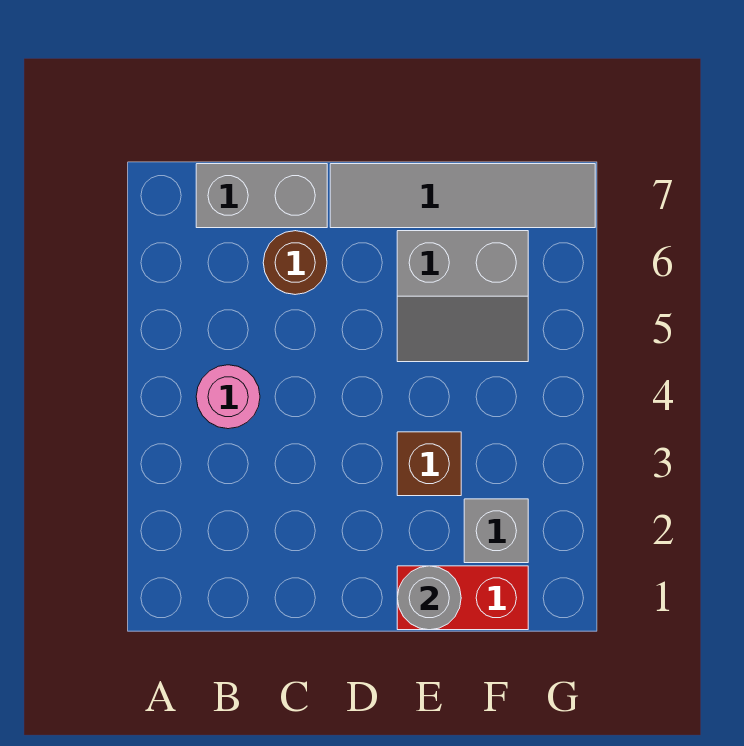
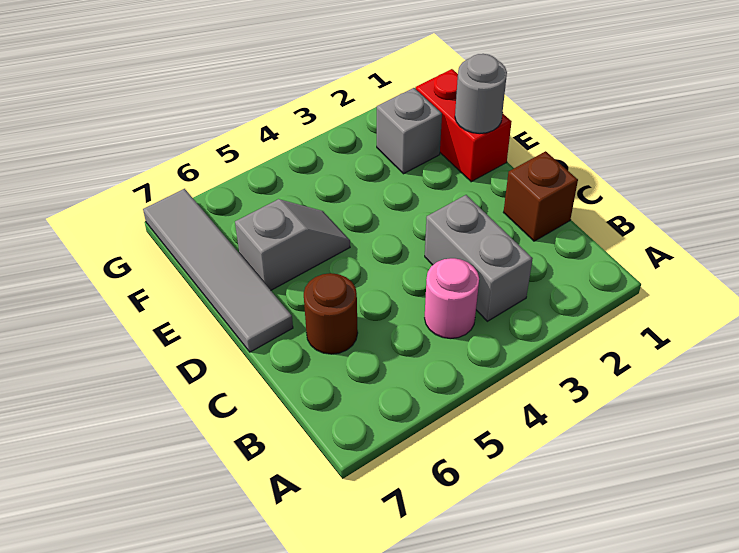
grey brick B7:C7 level 1 -> grey brick B3:C3 level 1
brown brick E3 level 1 -> brown brick C1 level 1
grey slope E5:F6 level 1 top 6 -> grey slope E5:E6 level 1 top 6

